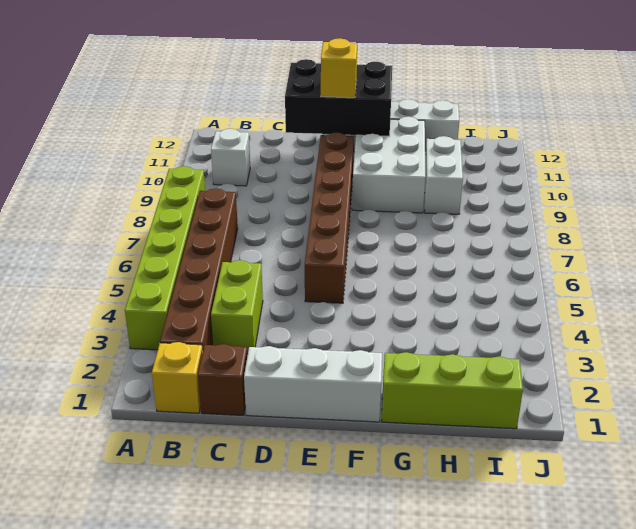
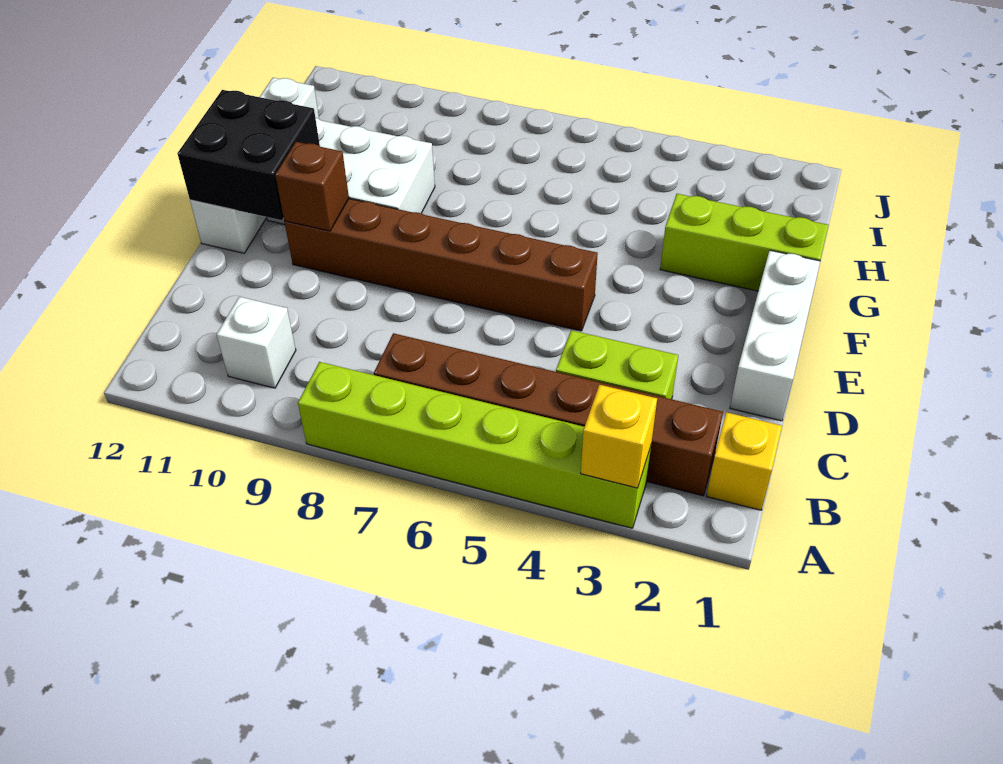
brown brick C1 level 1 -> brown brick E10 level 2
black brick D11:F12 level 2 -> black brick E11:F12 level 2
yellow brick E11 level 3 -> yellow brick A3 level 2
lime brick G1:I1 level 1 -> lime brick G1:G3 level 1
white brick H9:H10 level 1 -> none

